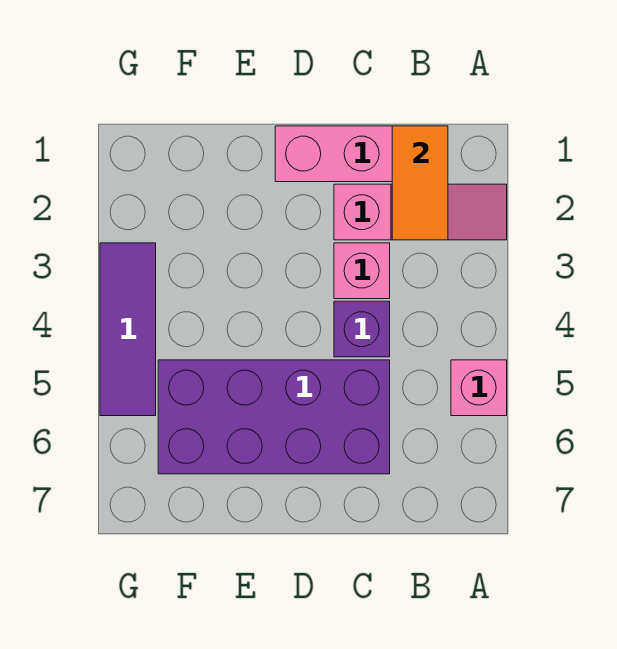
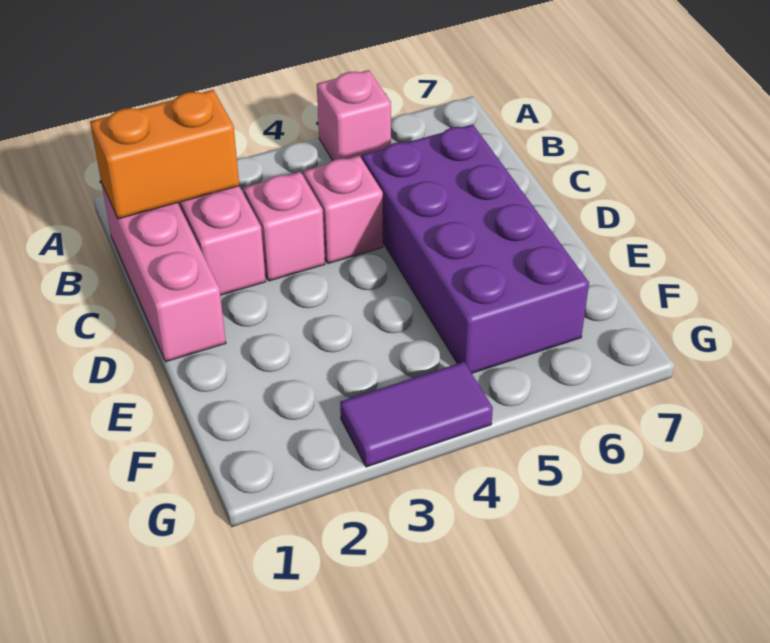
orange tile B1:B2 level 2 -> orange brick B1:B2 level 2
purple brick C4 level 1 -> pink brick C4 level 1
purple tile G3:G5 level 1 -> purple tile G3:G4 level 1

